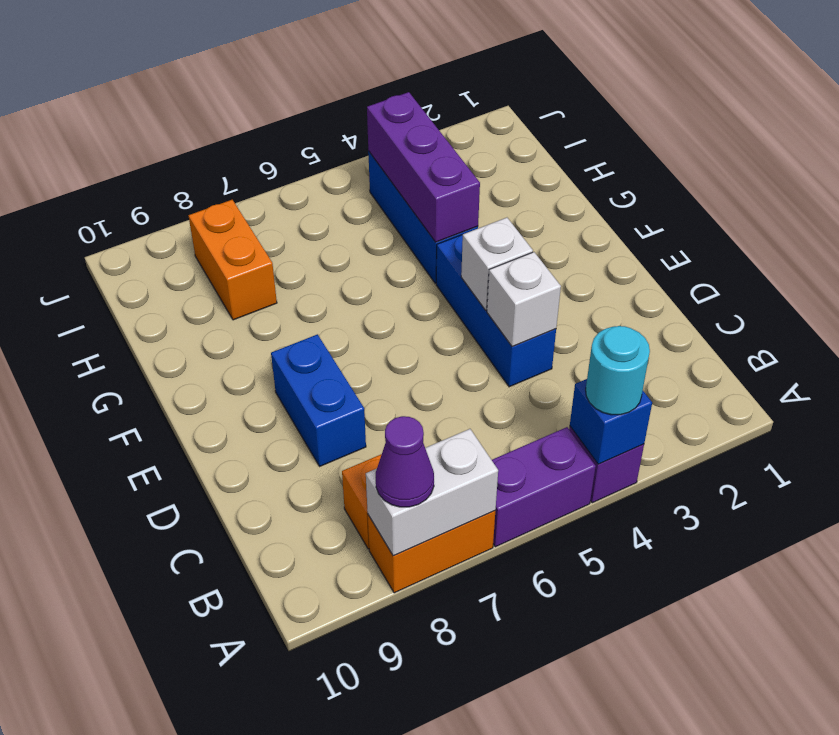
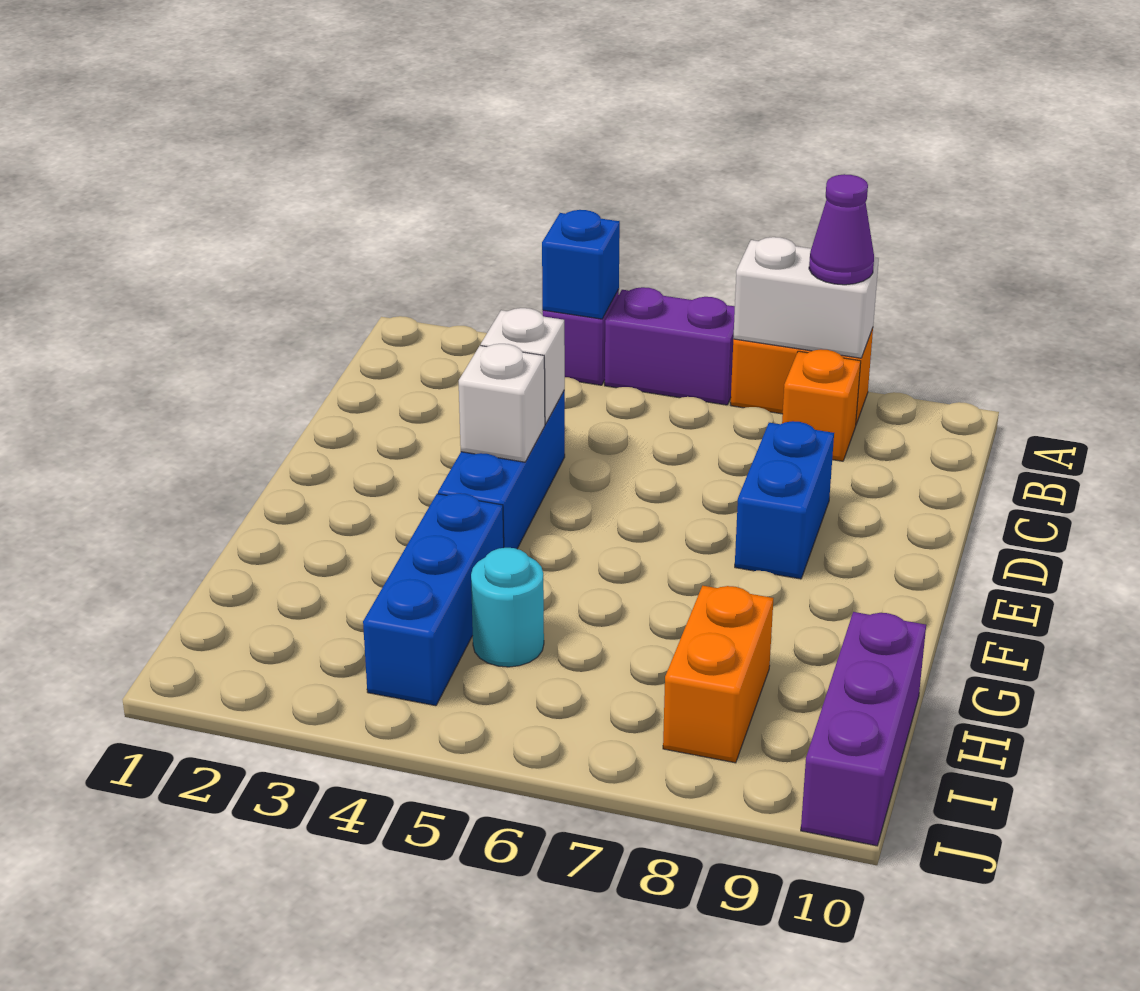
cyan round brick A4 level 3 -> cyan round brick H5 level 1
purple brick G4:I4 level 2 -> purple brick H10:J10 level 1

